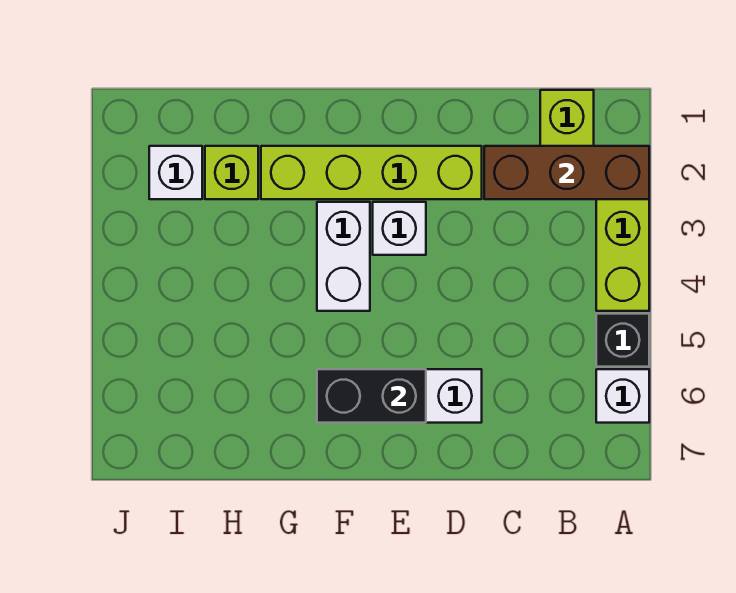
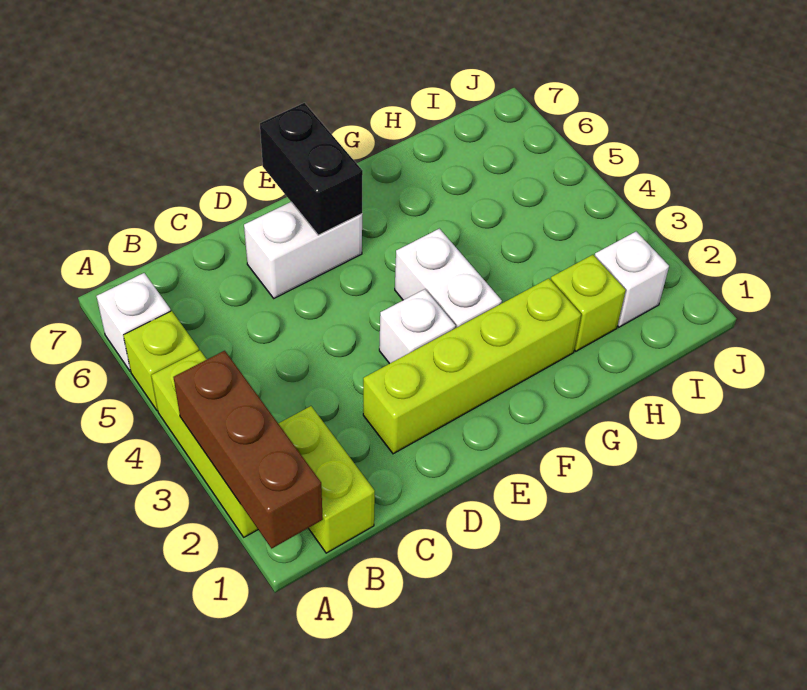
brown brick A2:C2 level 2 -> brown brick A1:A3 level 2
black brick A5 level 1 -> lime brick A5 level 1
black brick E6:F6 level 2 -> black brick E6:E7 level 2

